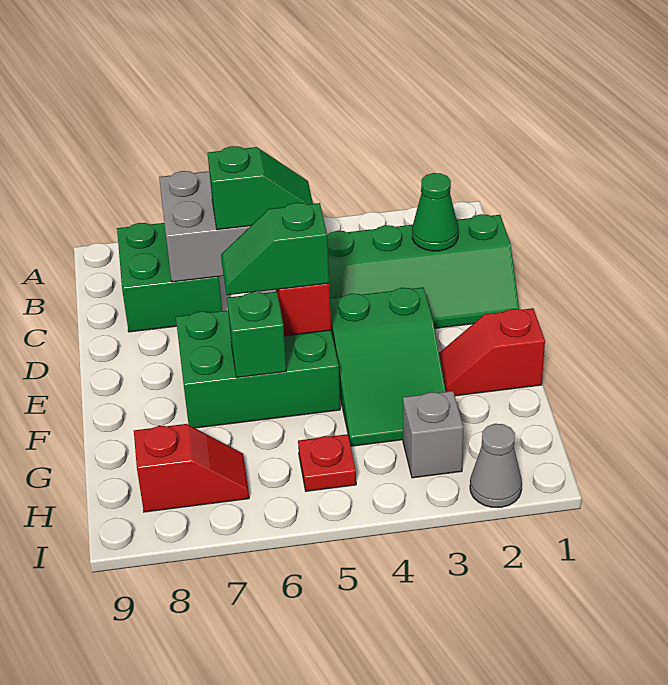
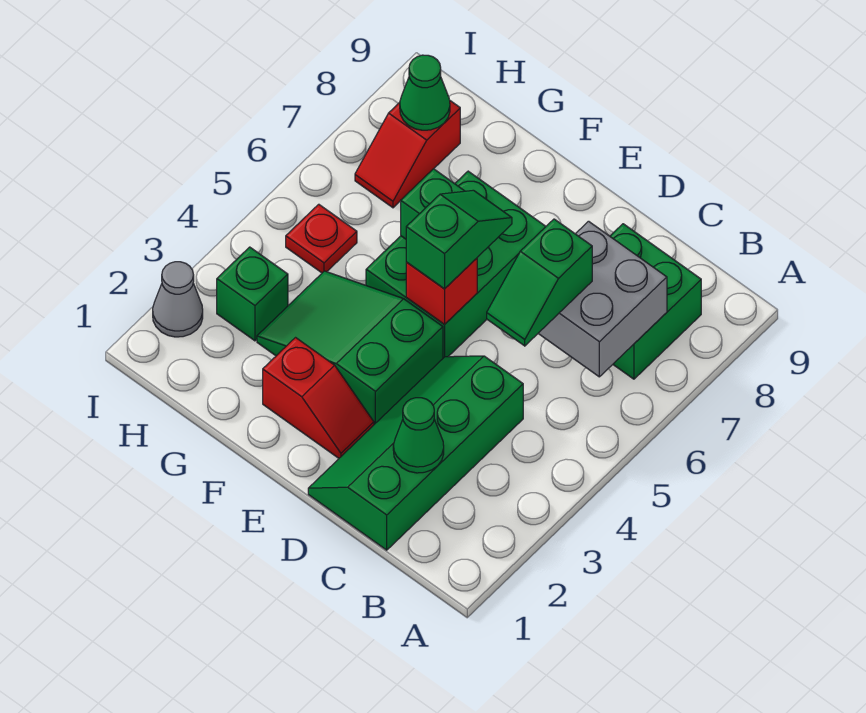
red slope F1:F2 level 1 top 1 -> red slope E2:F2 level 1 top F
grey brick H3 level 1 -> green brick H3 level 1
none -> green cone H8 level 2

